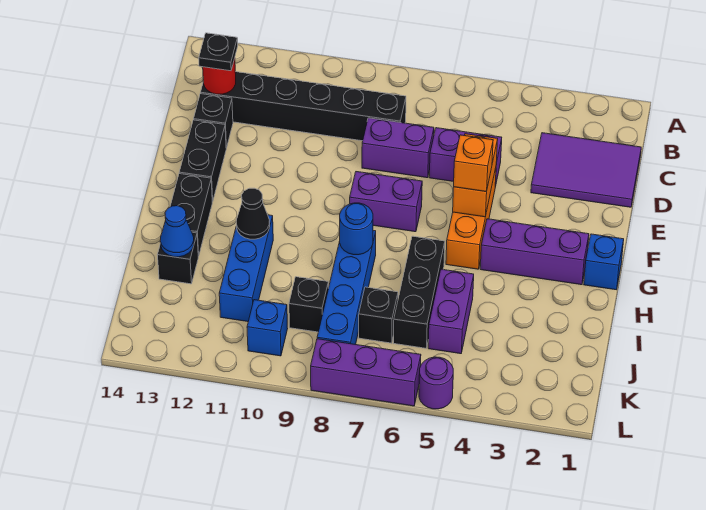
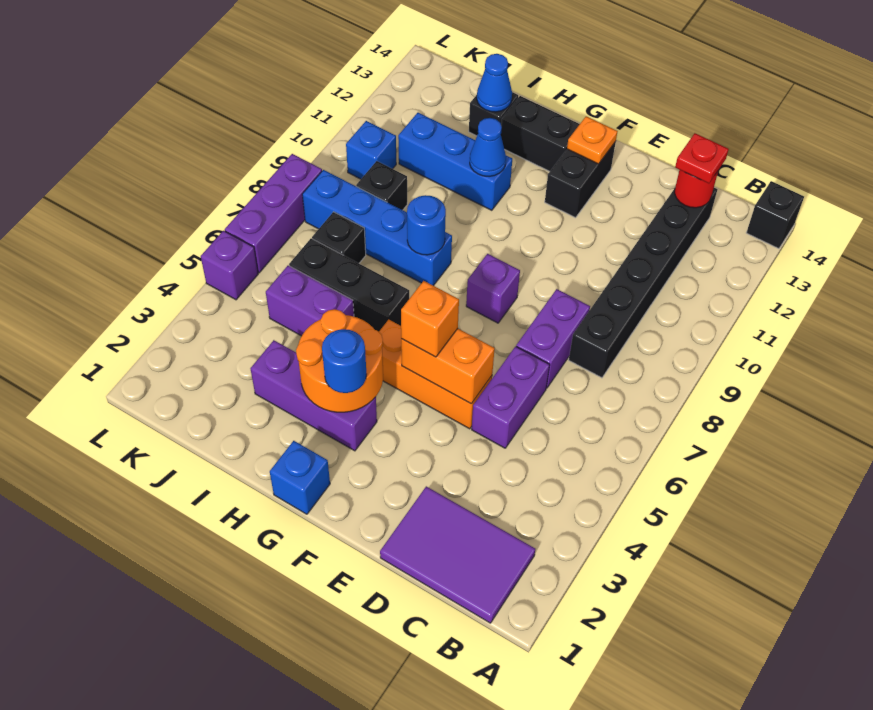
purple tile C1:D3 level 1 -> purple tile B1:D2 level 1
black plate C13 level 3 -> red plate C13 level 3
black brick D13 level 1 -> black brick A14 level 1
black brick E13:F13 level 1 -> black brick F12:F13 level 1
purple brick F7:F8 level 1 -> purple brick F8 level 1
none -> orange plate F13 level 2
purple brick G2:G4 level 1 -> purple brick G3:I3 level 1
none -> orange round brick G3:H4 level 2
none -> blue round brick G3 level 3
black cone H11 level 2 -> blue cone H11 level 2
purple round brick L5 level 1 -> purple brick L5 level 1

